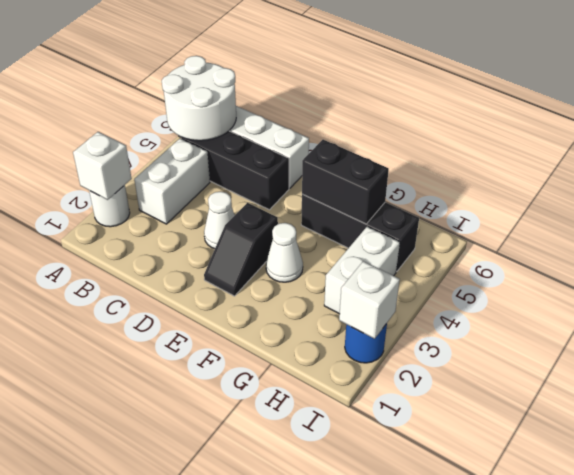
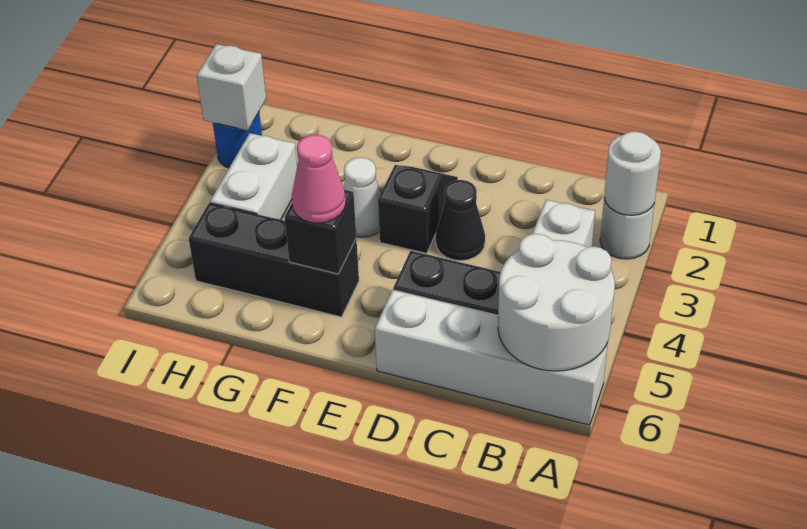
white brick A2 level 2 -> white round brick A2 level 2
white cone D3 level 1 -> black cone D3 level 1
black brick F5:G5 level 2 -> black brick F5 level 2
none -> pink cone F5 level 3

